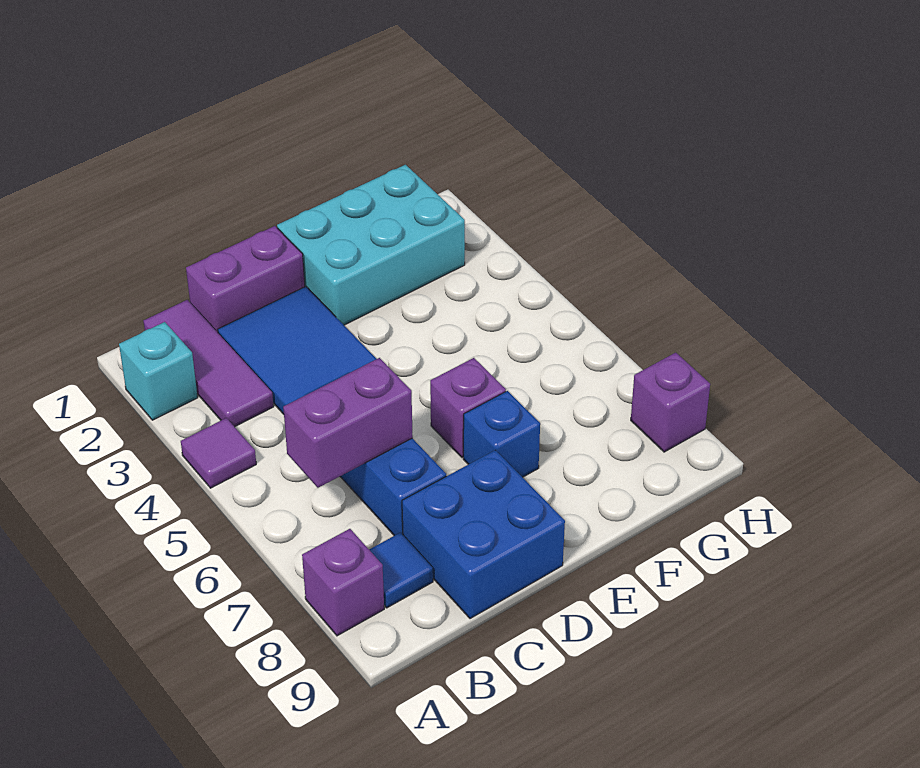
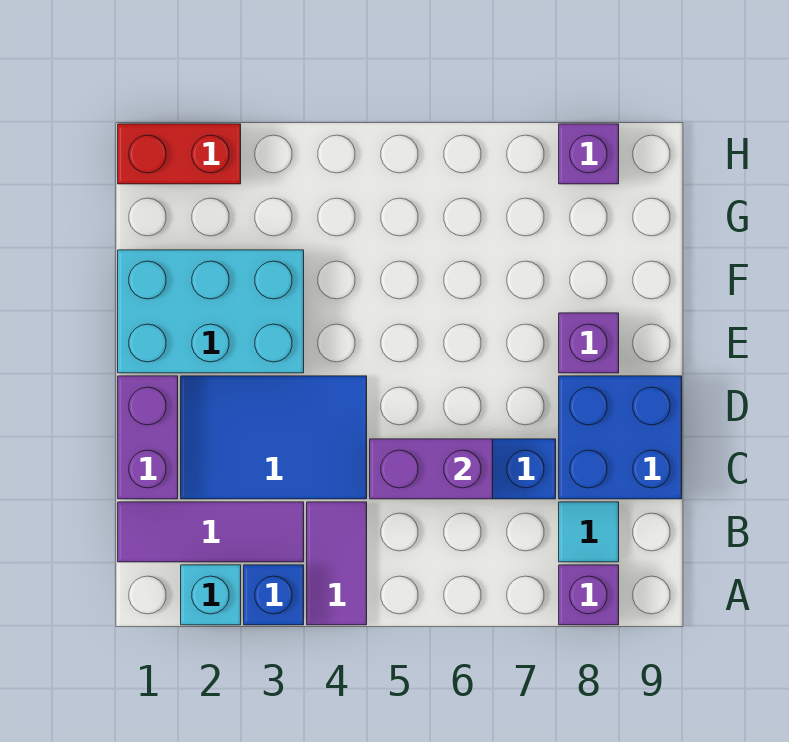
purple tile A4 level 1 -> purple tile A4:B4 level 1
purple brick B6:C6 level 2 -> purple brick C5:C6 level 2
blue tile B8 level 1 -> cyan tile B8 level 1
cyan brick E1:G2 level 1 -> cyan brick E1:F3 level 1
purple brick E6 level 1 -> purple brick E8 level 1
blue brick E7 level 1 -> blue brick A3 level 1
none -> red brick H1:H2 level 1

